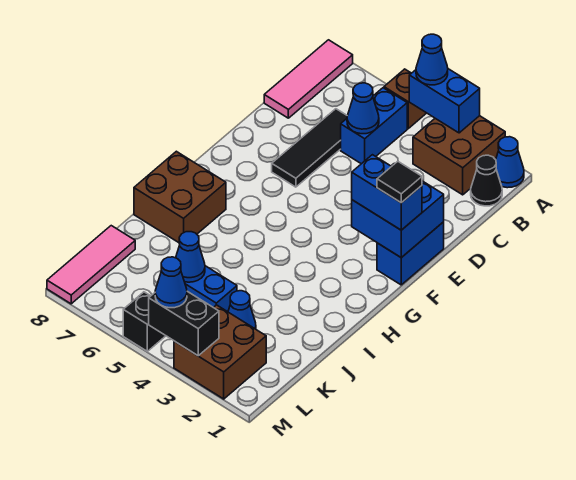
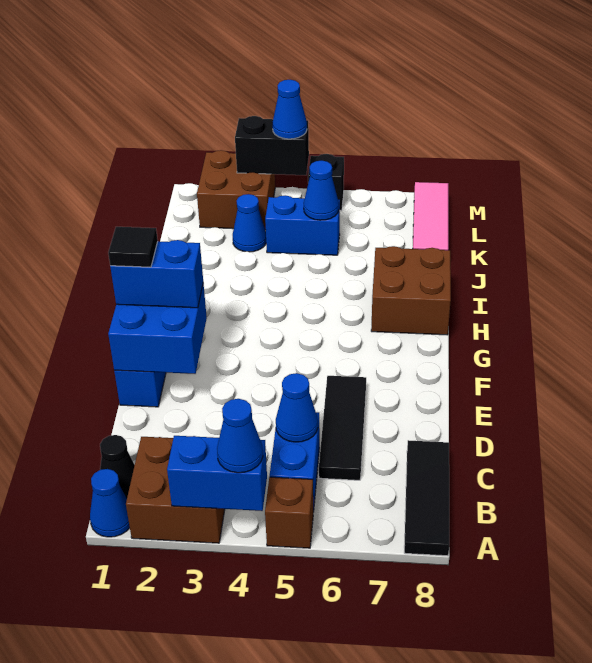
pink tile A8:C8 level 1 -> black tile A8:C8 level 1

